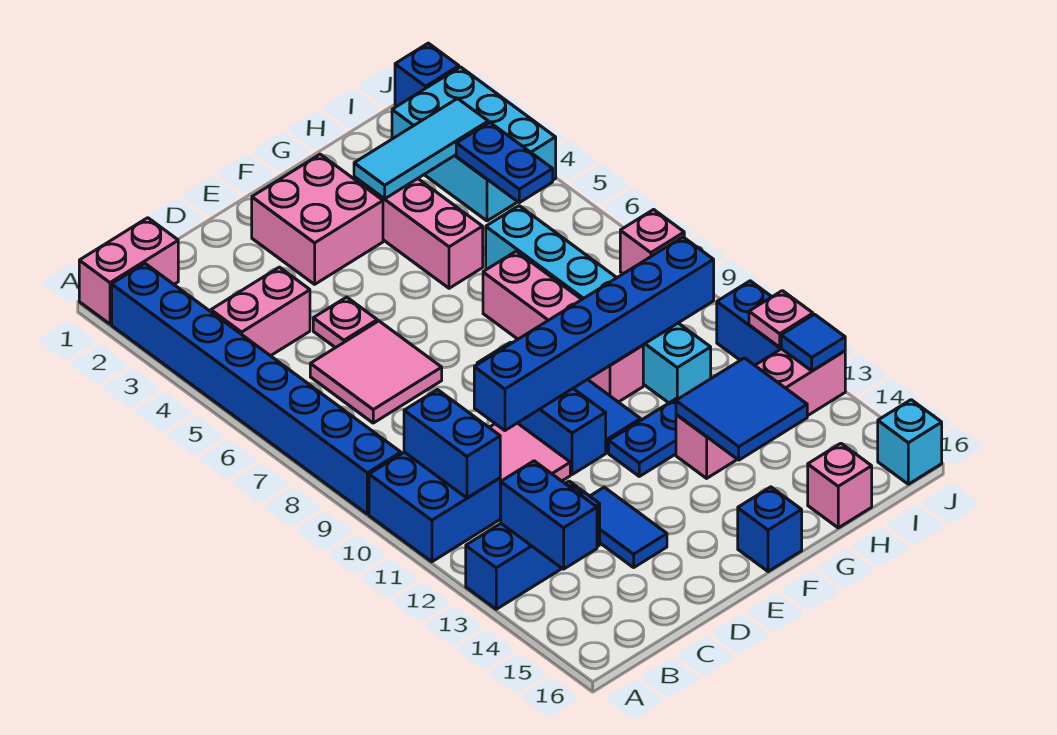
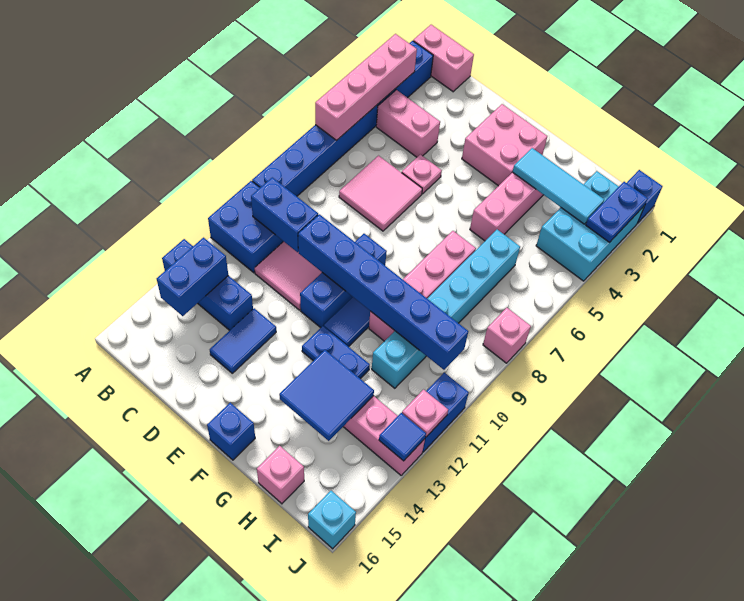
none -> pink brick A3:A6 level 2
blue brick B10:B11 level 2 -> blue brick B10:C10 level 2
blue plate I4:I5 level 2 -> blue plate J2:J3 level 2

